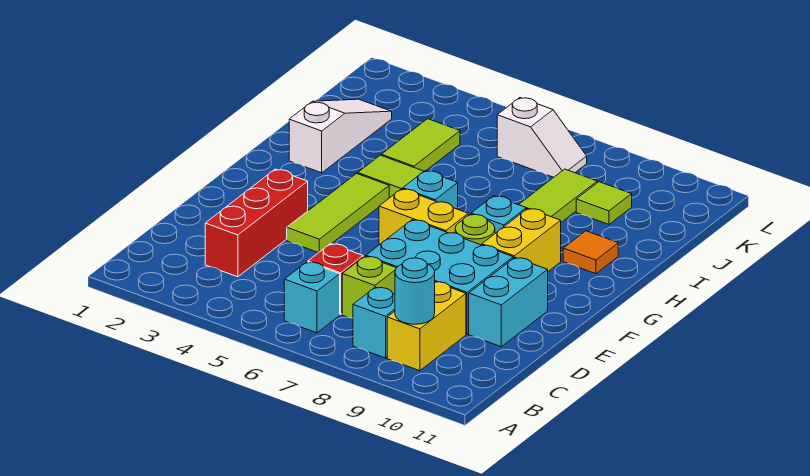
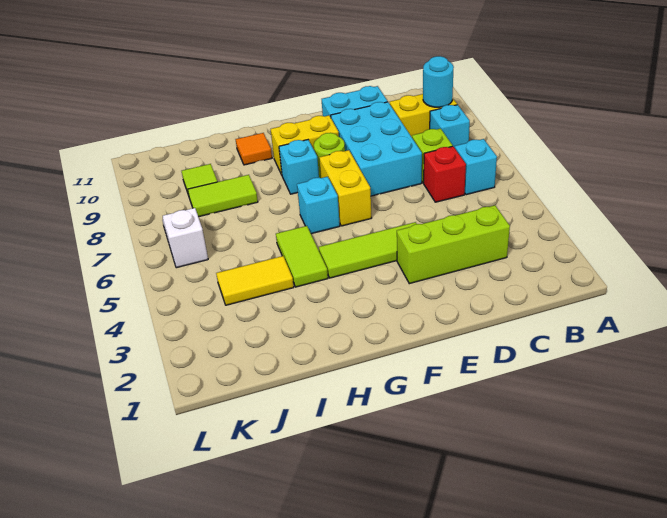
red brick C3:E3 level 1 -> lime brick C3:E3 level 1
white slope H2:J2 level 1 top H -> none
lime tile I4:J4 level 1 -> yellow tile I4:J4 level 1

